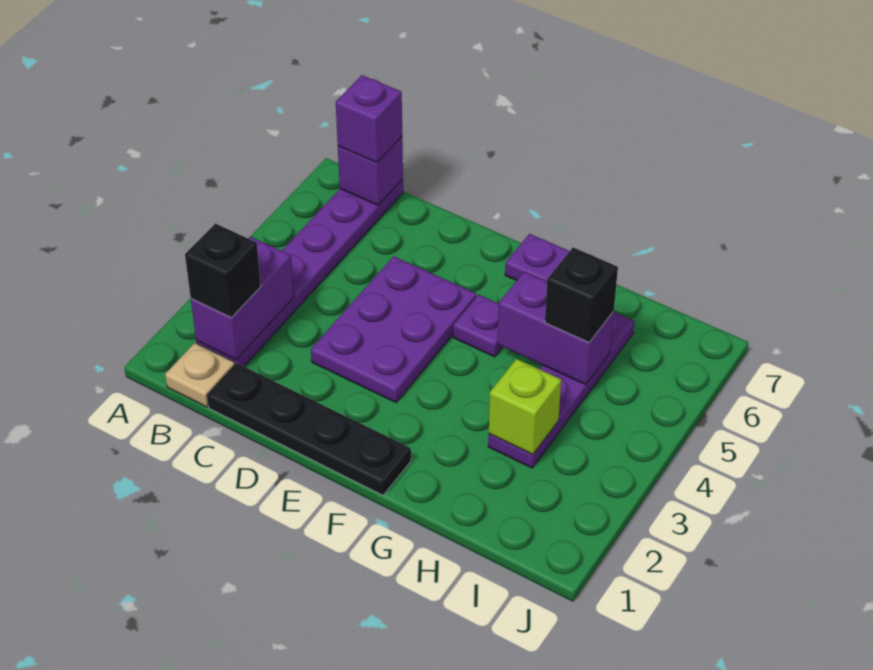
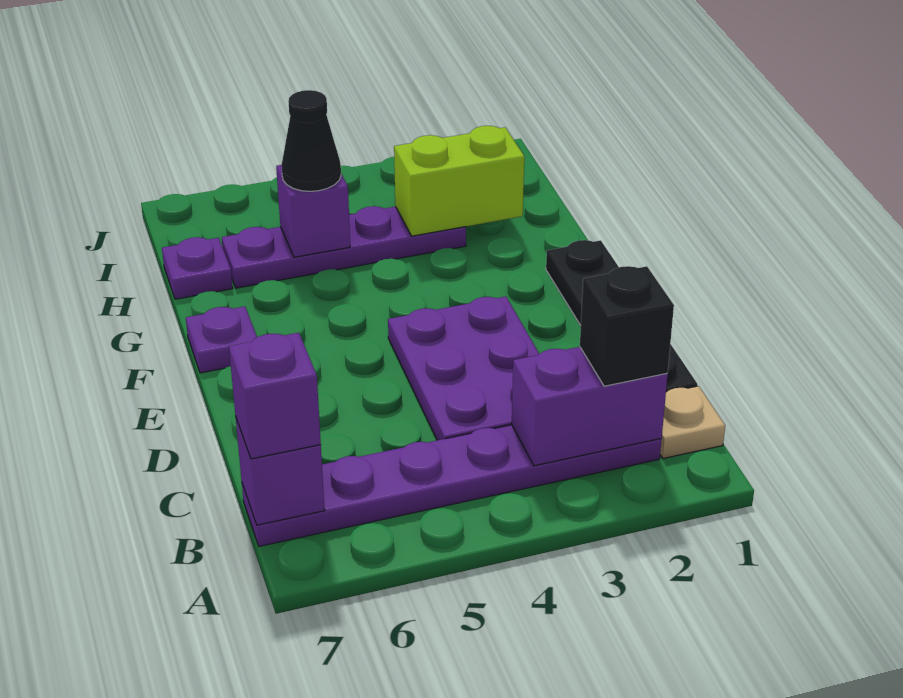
purple plate D3:E5 level 1 -> purple plate C3:E4 level 1
purple plate F5 level 1 -> purple plate H7 level 1
purple brick G5:H5 level 2 -> purple brick H5 level 2
lime brick H3 level 2 -> lime brick H2:H3 level 2
black brick H5 level 3 -> black cone H5 level 3

